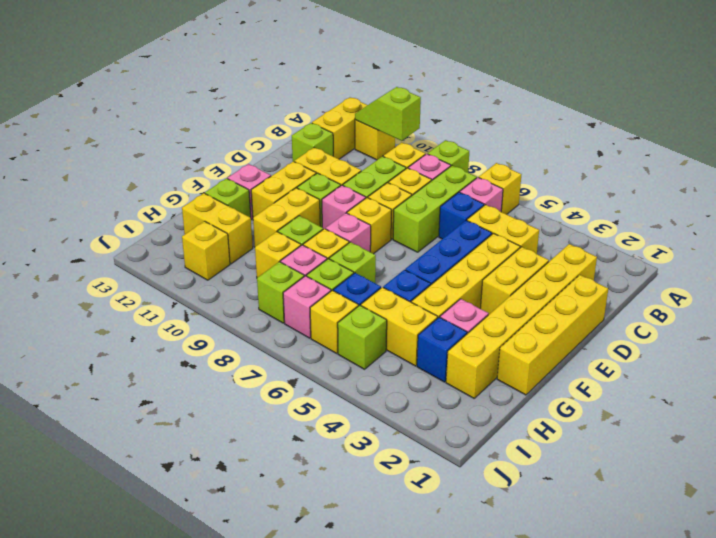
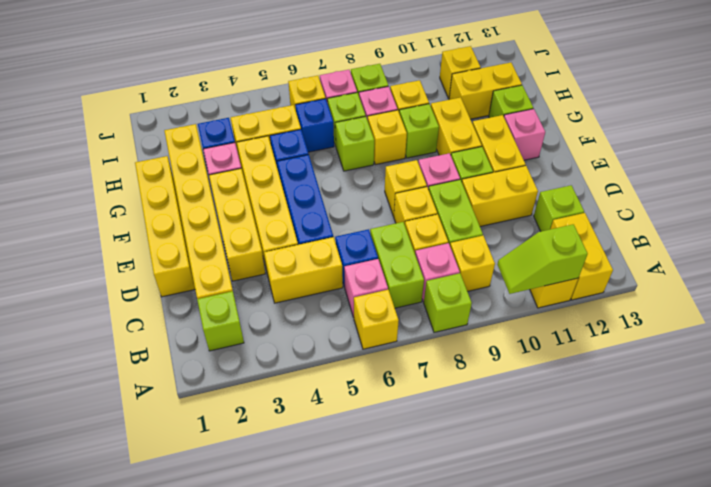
lime slope A10:A11 level 2 top 10 -> lime slope A10:A11 level 2 top 11
lime brick B7:D7 level 1 -> lime brick B7:C7 level 1
yellow brick D3:E3 level 1 -> yellow brick D3:F3 level 1
pink brick F8 level 1 -> none
lime brick I5 level 1 -> lime brick B2 level 1

